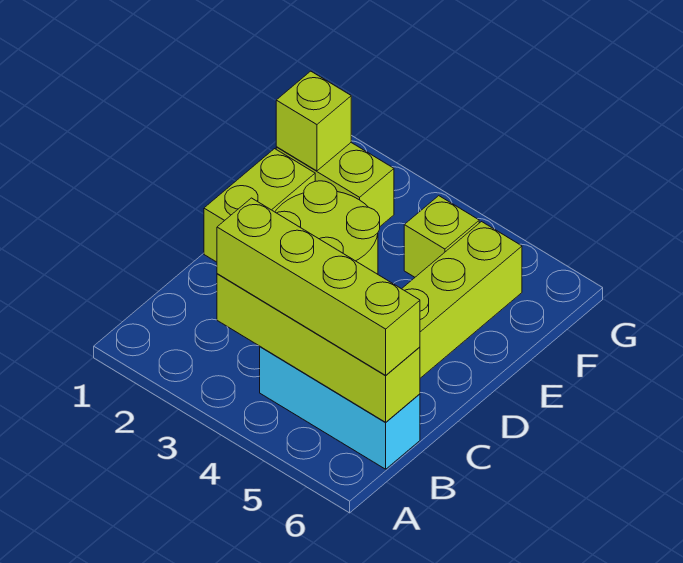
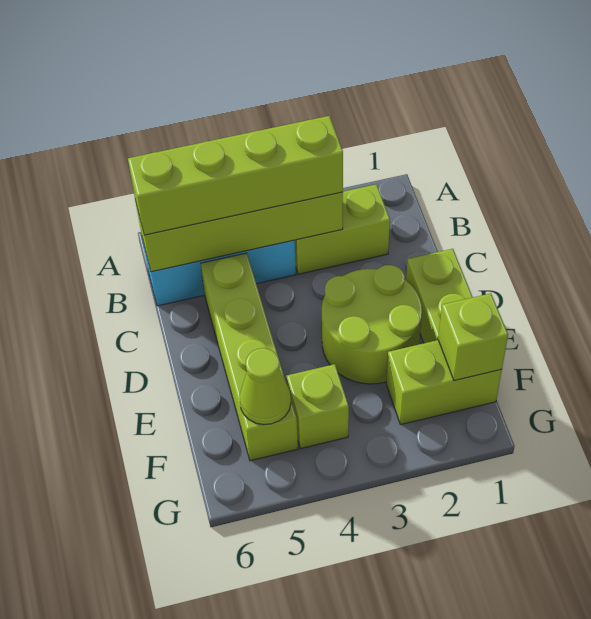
none -> lime brick B2:B3 level 1
none -> lime cone F5 level 2

